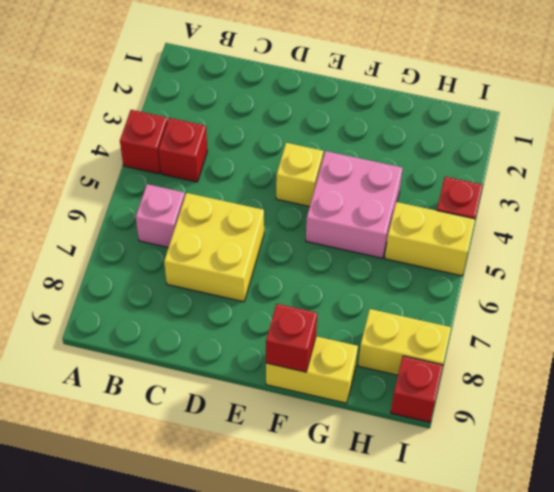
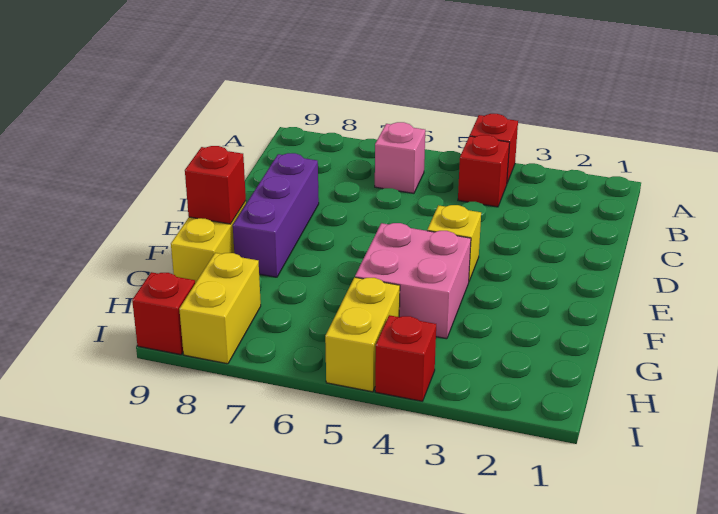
yellow brick C6:D7 level 1 -> none
none -> purple brick D8:F8 level 1

